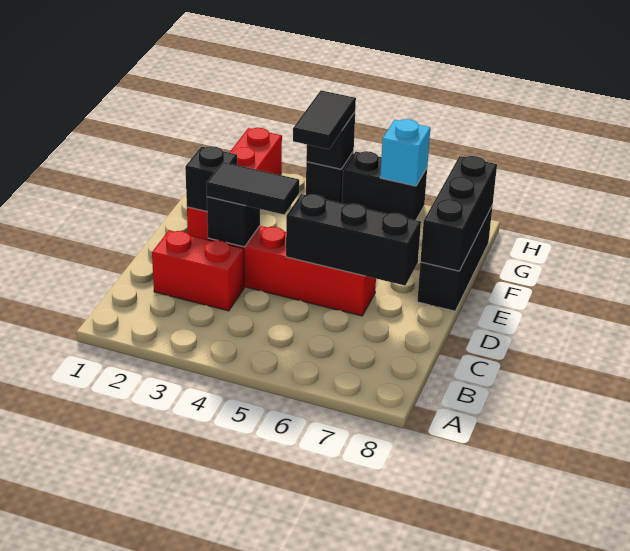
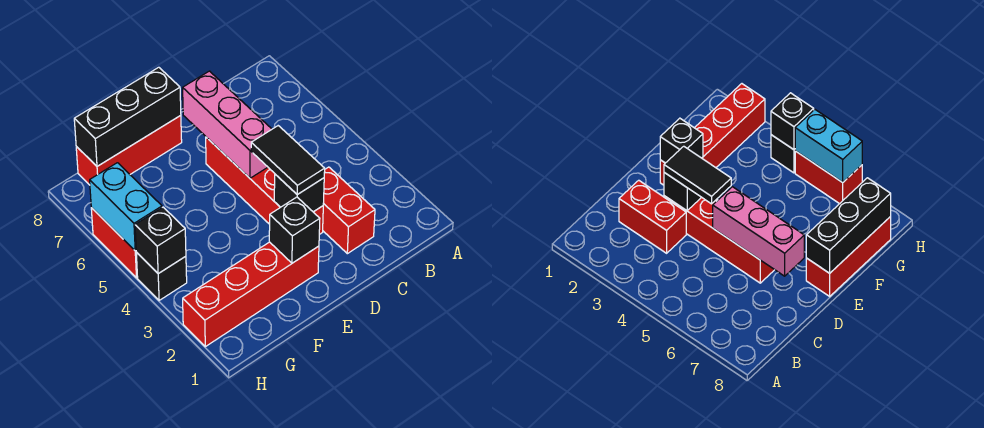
black brick D5:D7 level 2 -> pink brick D5:D7 level 2
black brick E8:G8 level 1 -> red brick E8:G8 level 1
black tile G4:H4 level 3 -> none
black brick H5:H6 level 1 -> red brick H5:H6 level 1
cyan brick H6 level 2 -> cyan brick H5:H6 level 2

